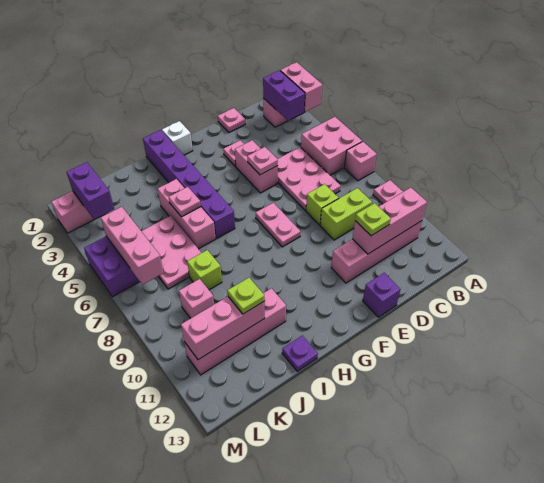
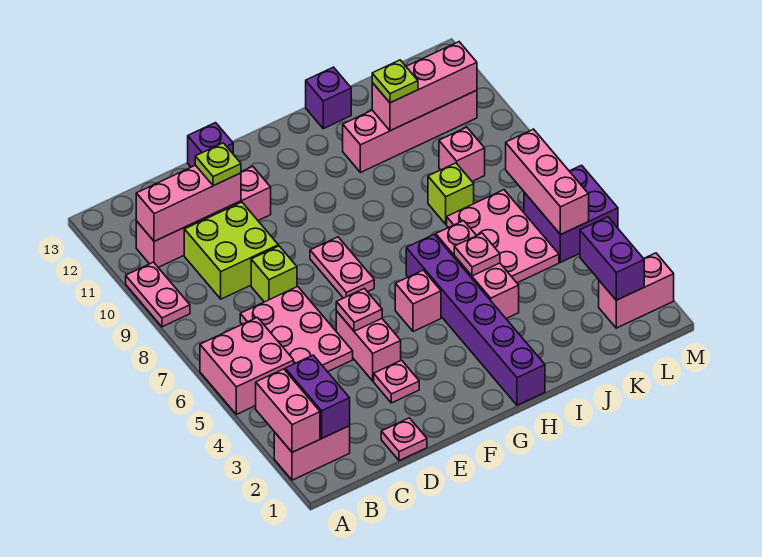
pink brick A7 level 1 -> pink brick G5 level 1
lime brick C9:D9 level 1 -> lime brick C9:D10 level 1
white brick G1 level 1 -> none
purple plate I13 level 1 -> purple brick I13 level 1

